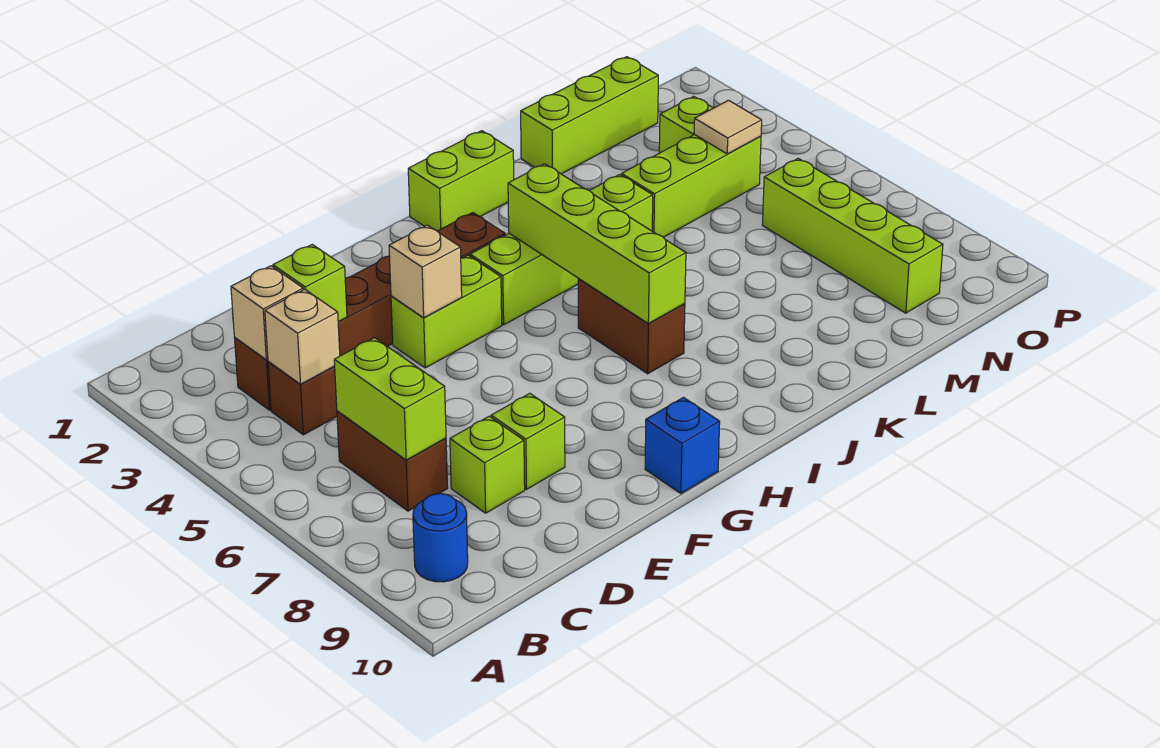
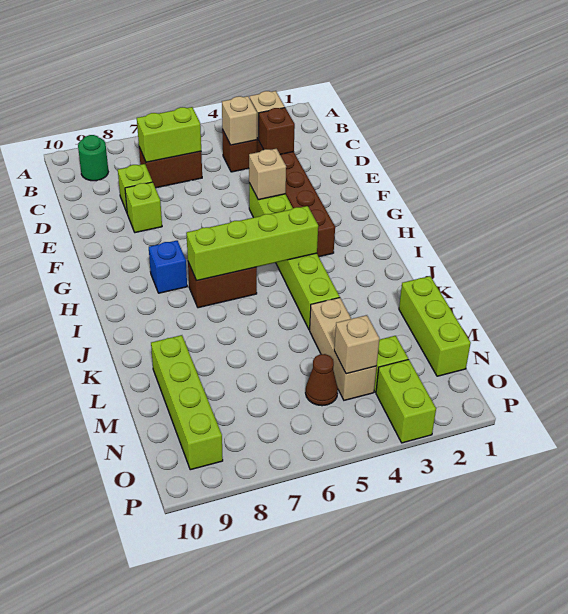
blue round brick B9 level 1 -> green round brick B9 level 1
lime brick D3 level 2 -> brown brick D3 level 2
blue brick G10 level 1 -> blue brick H8 level 1
lime brick I1:J1 level 1 -> lime brick O3:P3 level 1
lime brick L4:N4 level 1 -> tan brick L4:N4 level 1
tan tile N4 level 2 -> tan brick N4 level 2
none -> brown cone N5 level 1
lime brick N6:N9 level 1 -> lime brick L9:O9 level 1

